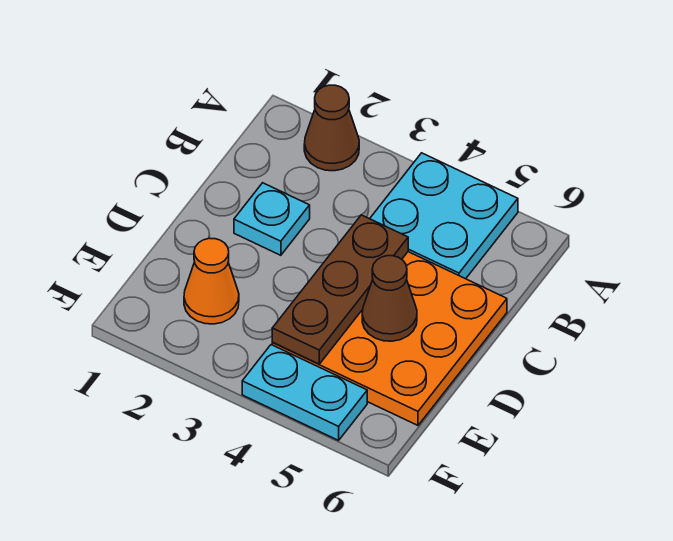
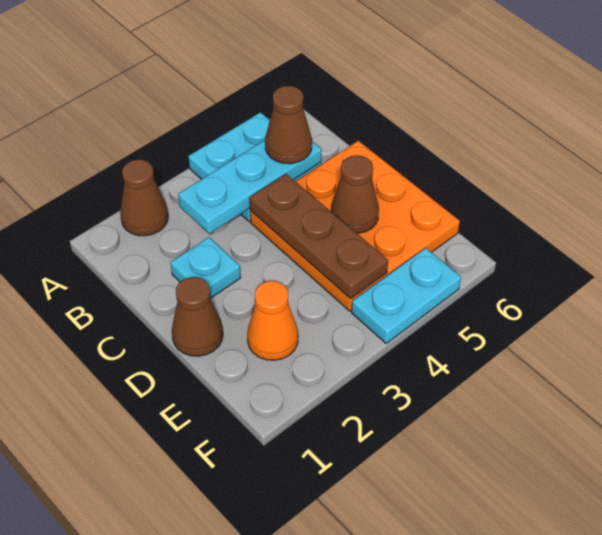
none -> cyan plate B3:B5 level 2
none -> brown cone B5 level 3
none -> brown cone D1 level 1

